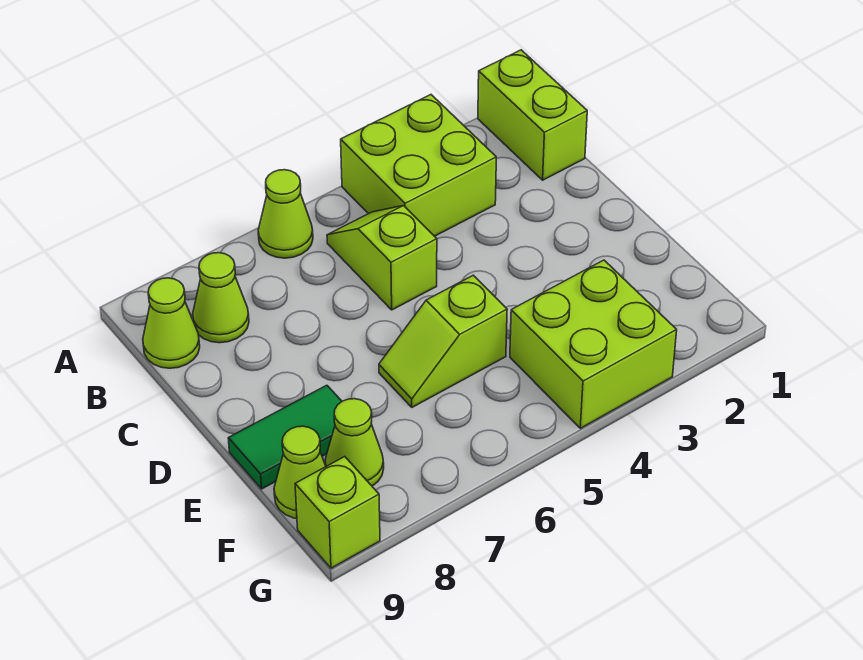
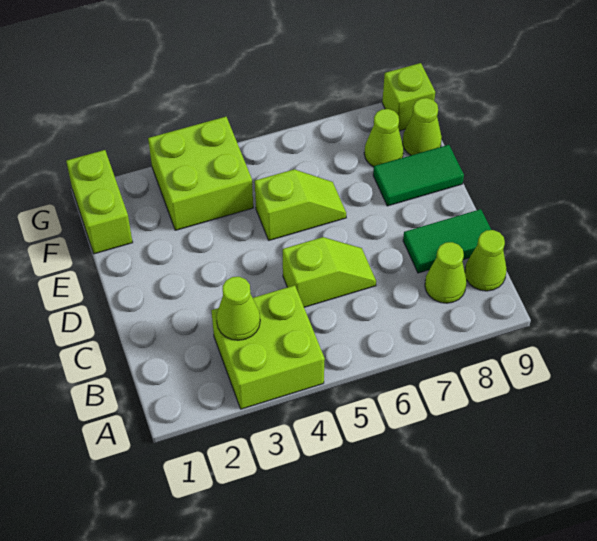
lime brick A1:B1 level 1 -> lime brick F1:G1 level 1
lime cone A6 level 1 -> lime cone B3 level 2
lime slope B5:C5 level 1 top C -> lime slope C5:C6 level 1 top 5
none -> green tile C8:C9 level 1

